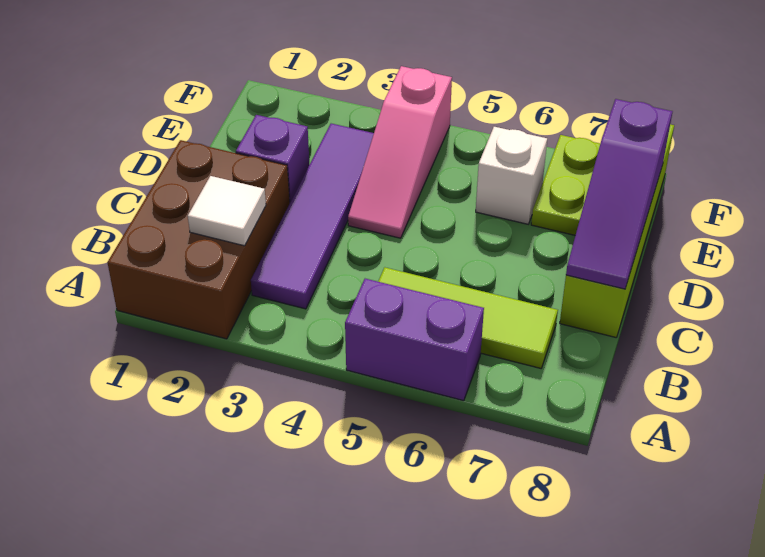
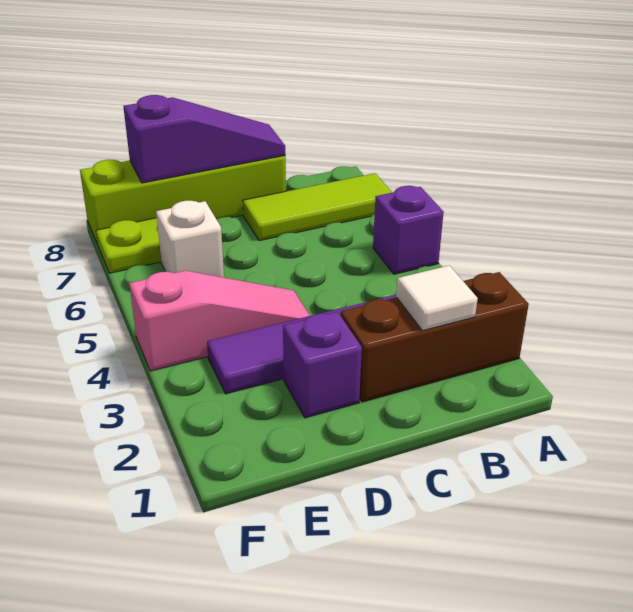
brown brick A1:C2 level 1 -> brown brick A2:C2 level 1
purple brick A5:A6 level 1 -> purple brick A5 level 1
lime tile B5:B7 level 1 -> lime tile A7:C7 level 1

